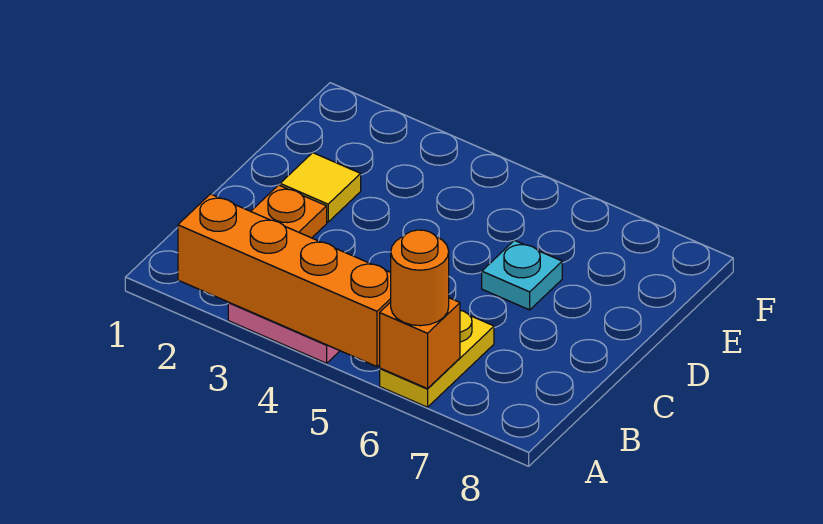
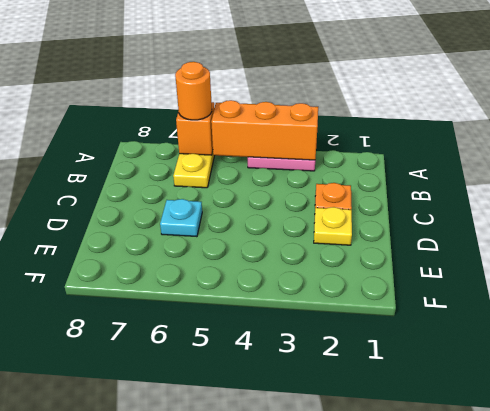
orange brick A2:A5 level 2 -> orange brick A3:A5 level 2
yellow tile D2 level 1 -> yellow plate D2 level 1

